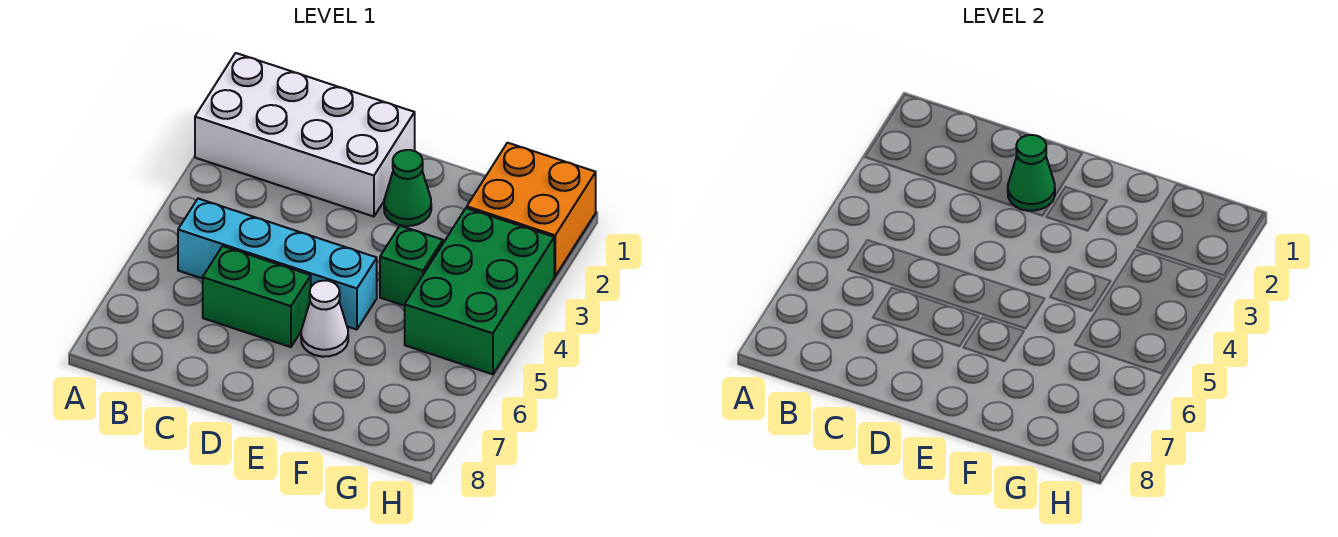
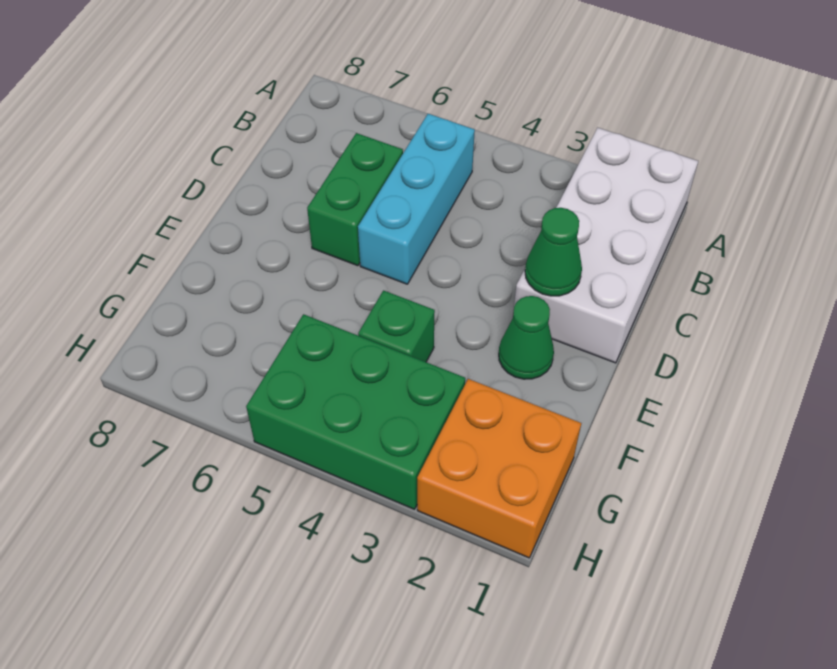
cyan brick B5:E5 level 1 -> cyan brick B5:D5 level 1
white cone E6 level 1 -> none

